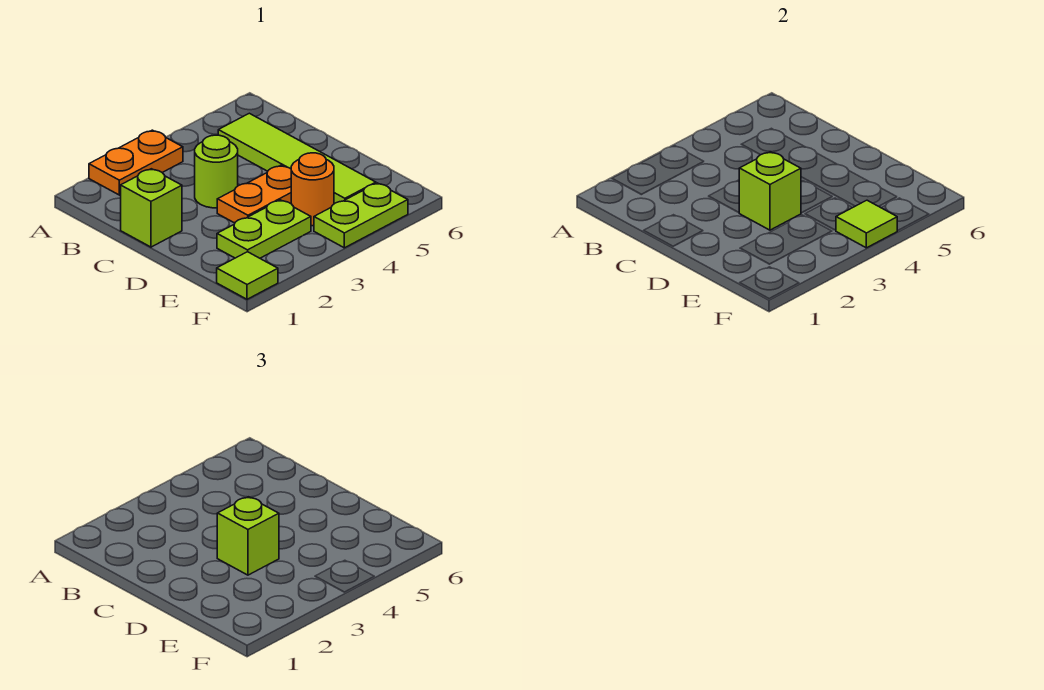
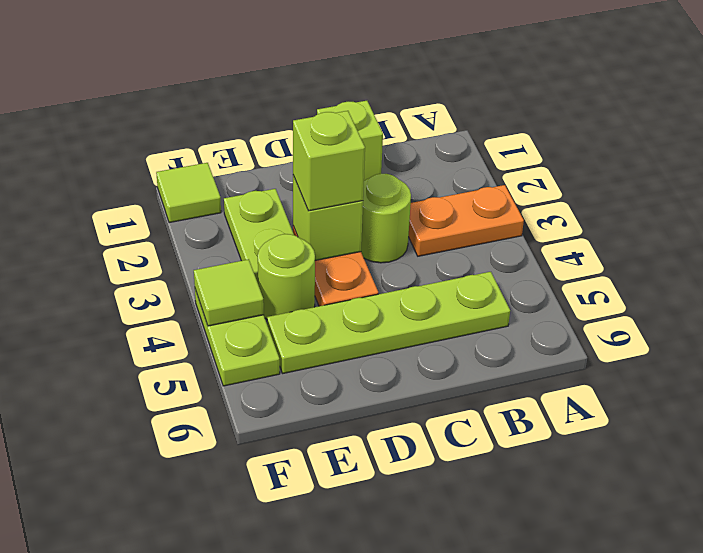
orange plate A2:A3 level 1 -> orange plate A3:B3 level 1
lime tile B5:E5 level 1 -> lime plate B5:E5 level 1
orange round brick E4 level 1 -> lime round brick E4 level 1

